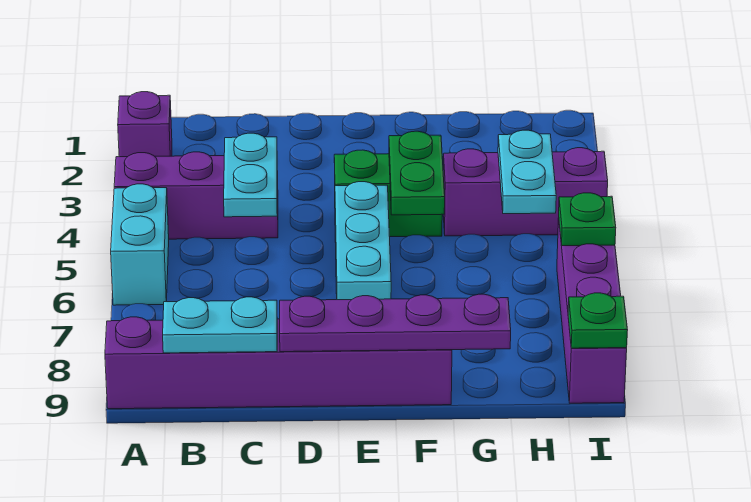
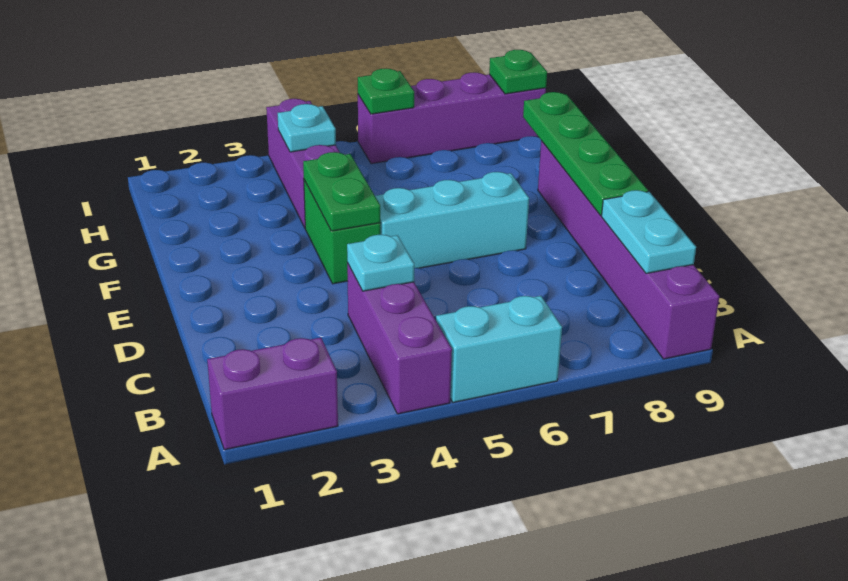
purple brick A2 level 1 -> purple brick A1:A2 level 1
cyan plate C4:C5 level 2 -> cyan plate C4 level 2
purple plate D9:G9 level 2 -> green plate D9:G9 level 2
green plate F4:F5 level 2 -> green plate E4:F4 level 2
cyan plate H4:H5 level 2 -> cyan plate H4 level 2

